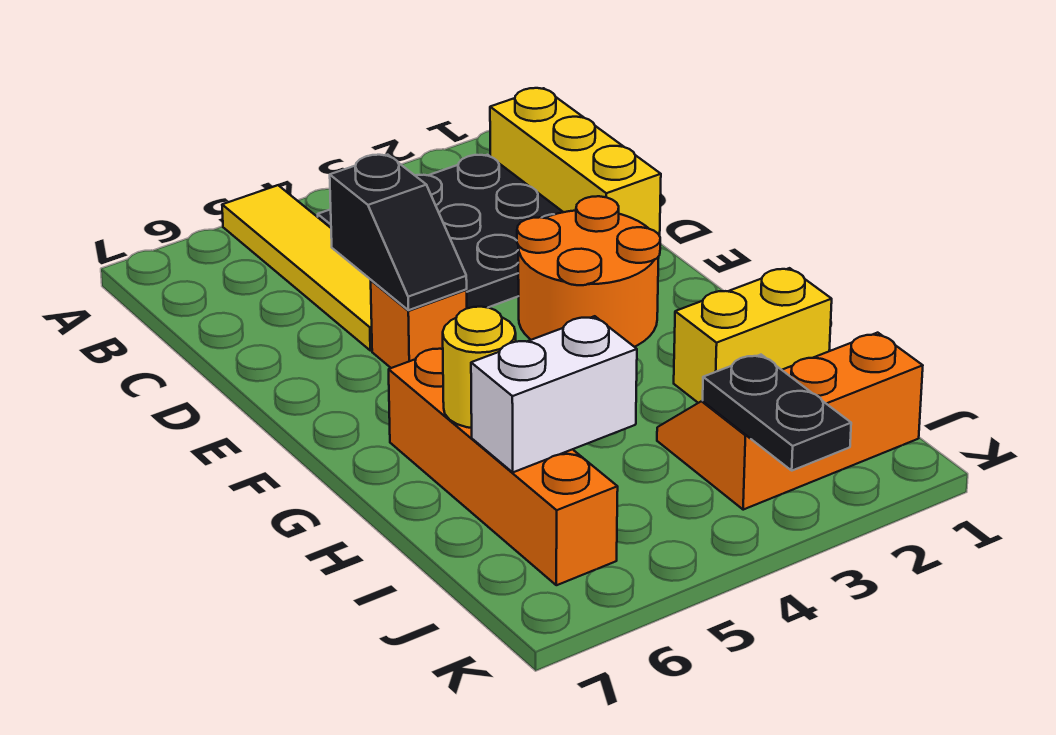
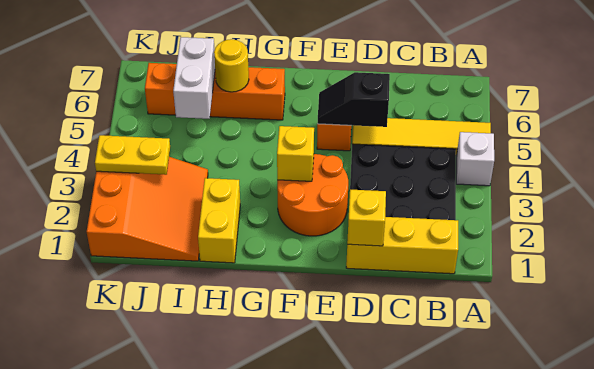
none -> white brick A4 level 1
none -> yellow brick D1 level 2
none -> yellow brick F3 level 2
orange slope I1:J3 level 1 top J -> orange slope I1:K3 level 1 top K
black plate J3:K3 level 2 -> yellow plate J3:K3 level 2

